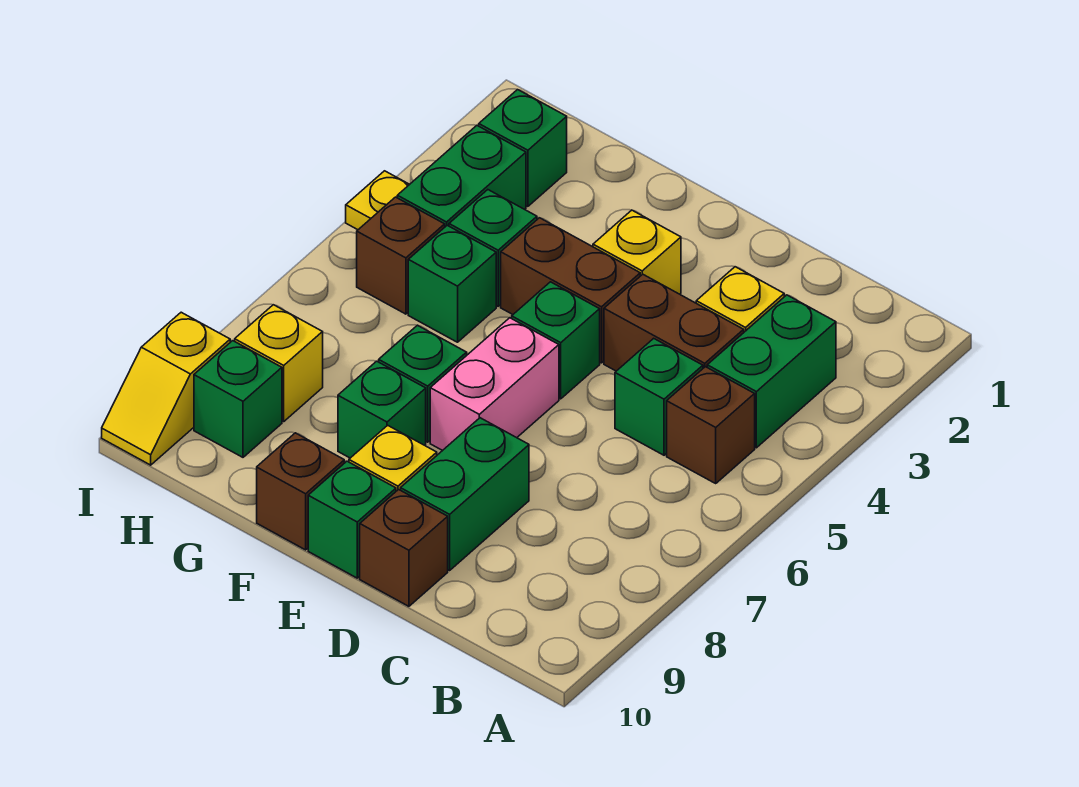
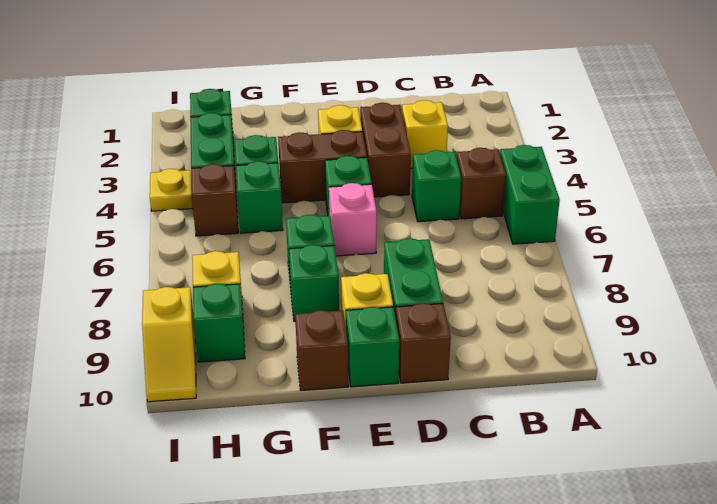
green brick B3:B4 level 1 -> green brick A5:A6 level 1
brown brick C4:D4 level 1 -> brown brick D3:D4 level 1
pink brick E6:E7 level 1 -> pink brick E6 level 1

